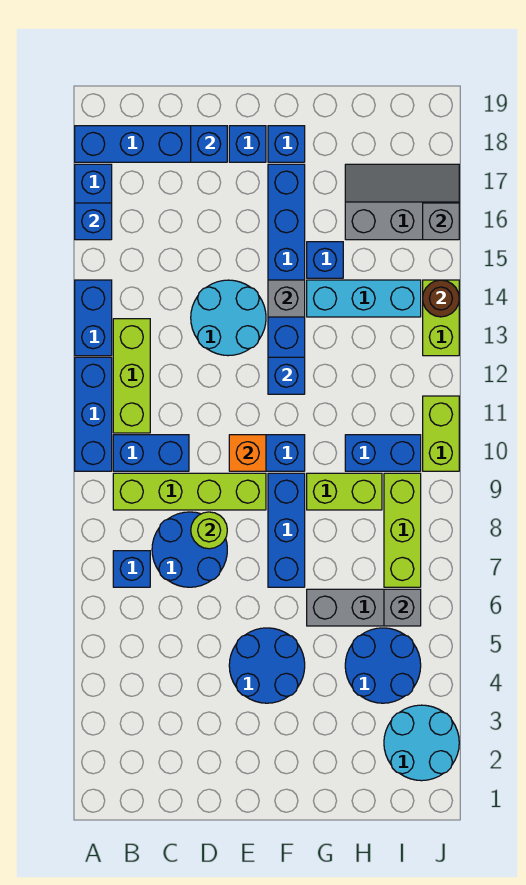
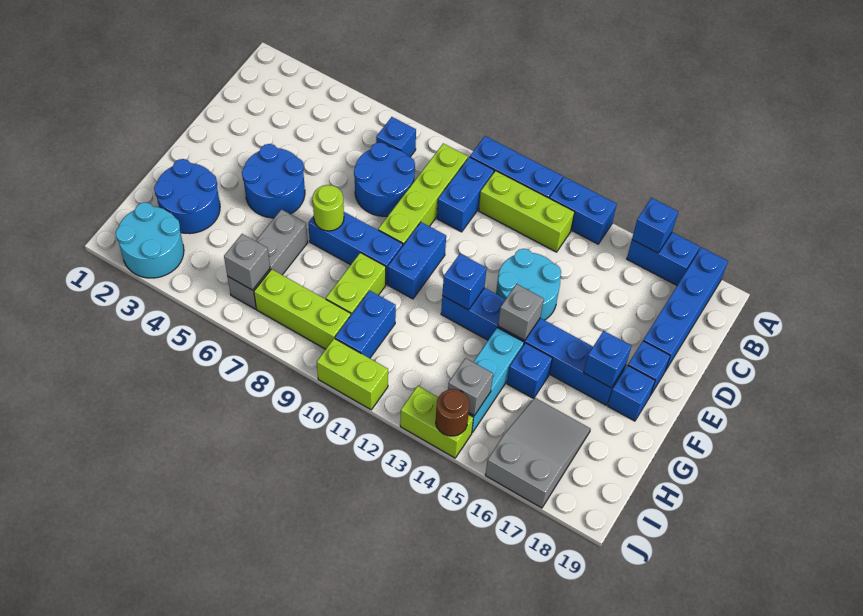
lime round brick D8 level 2 -> lime round brick F7 level 2
blue brick D18 level 2 -> blue brick F17 level 2
orange brick E10 level 2 -> none
blue round brick H4:I5 level 1 -> blue round brick G2:H3 level 1
grey slope H16:J17 level 1 top 16 -> grey slope H16:J17 level 1 top J
grey brick J16 level 2 -> grey brick I14 level 2

